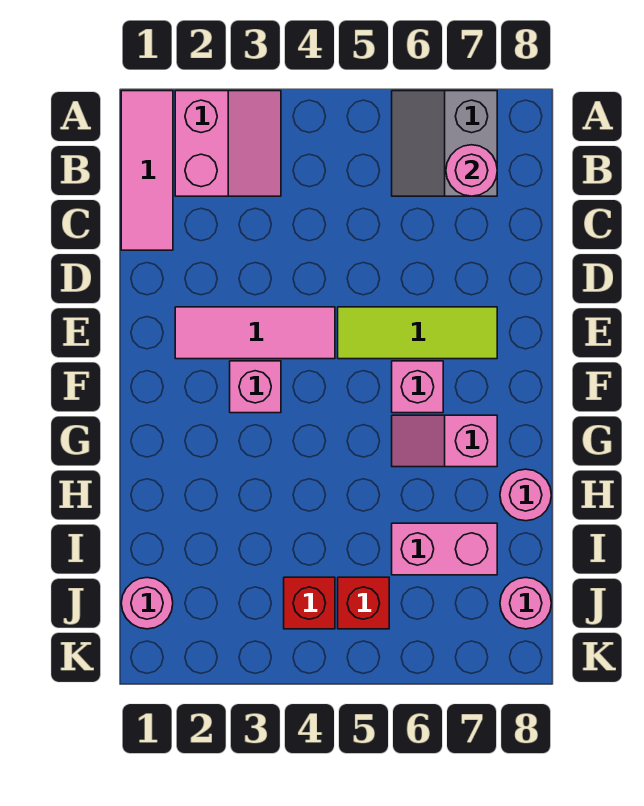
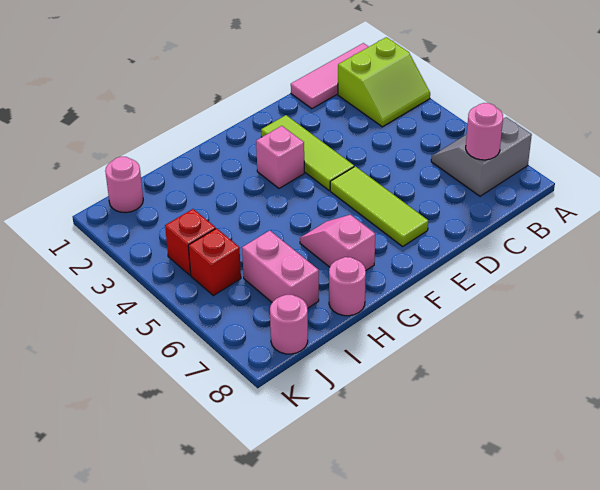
pink slope A2:B3 level 1 top 2 -> lime slope A2:B3 level 1 top 2
pink tile E2:E4 level 1 -> lime tile E2:E4 level 1
pink brick F6 level 1 -> none

